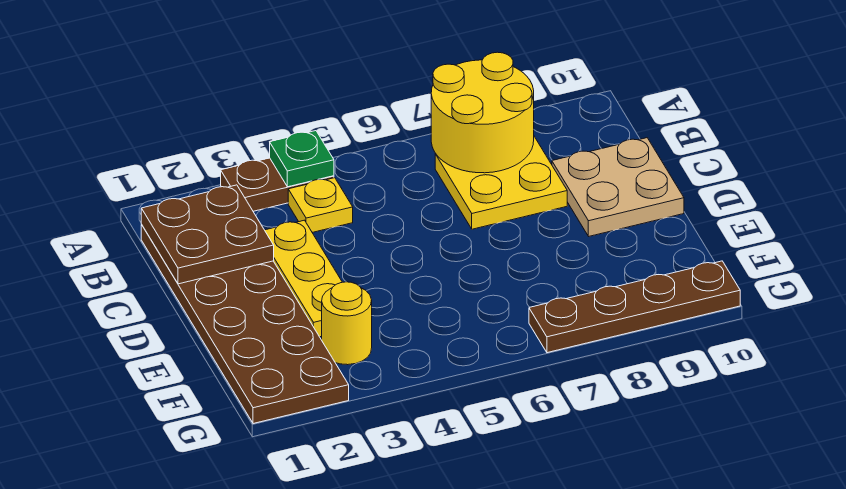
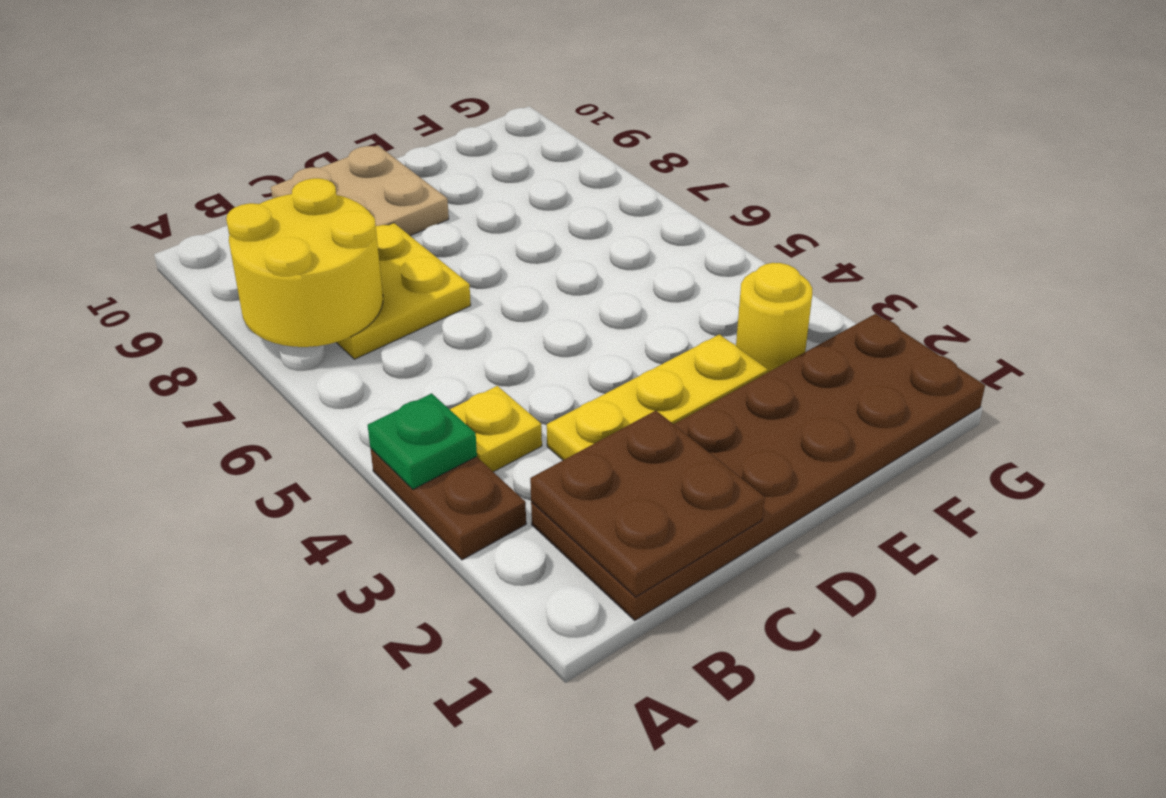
brown plate G7:G10 level 1 -> none

